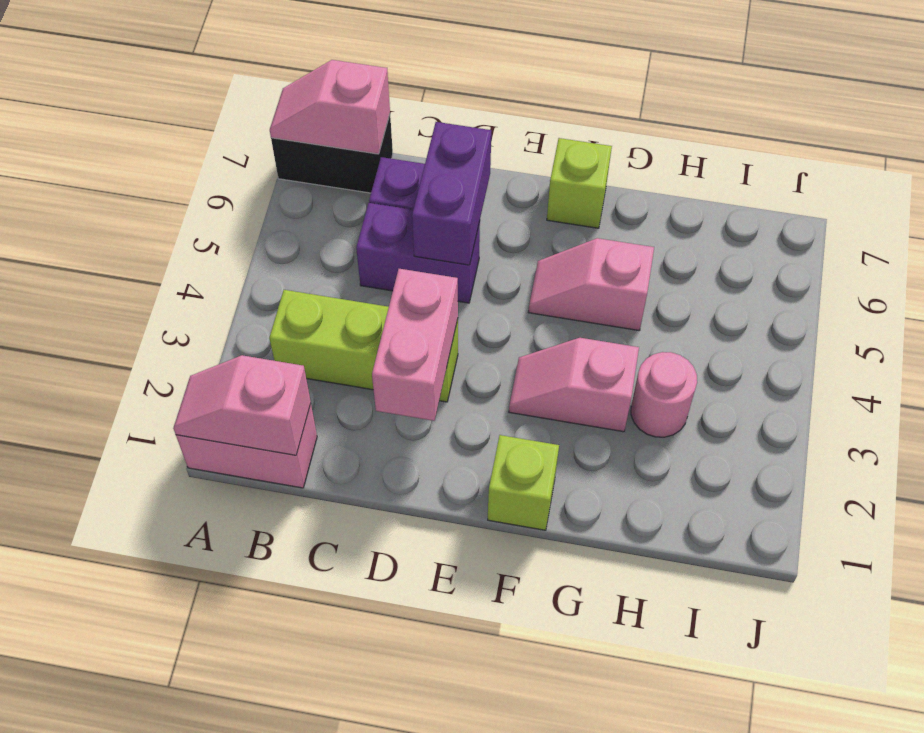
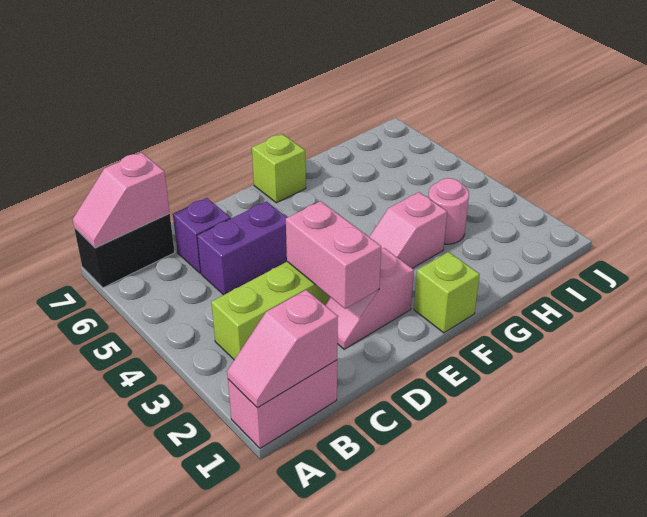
purple brick D5:D6 level 2 -> none
pink slope F5:G5 level 1 top G -> pink slope D2:E2 level 1 top E

